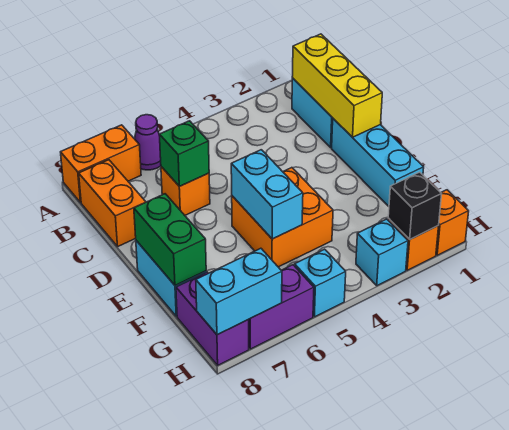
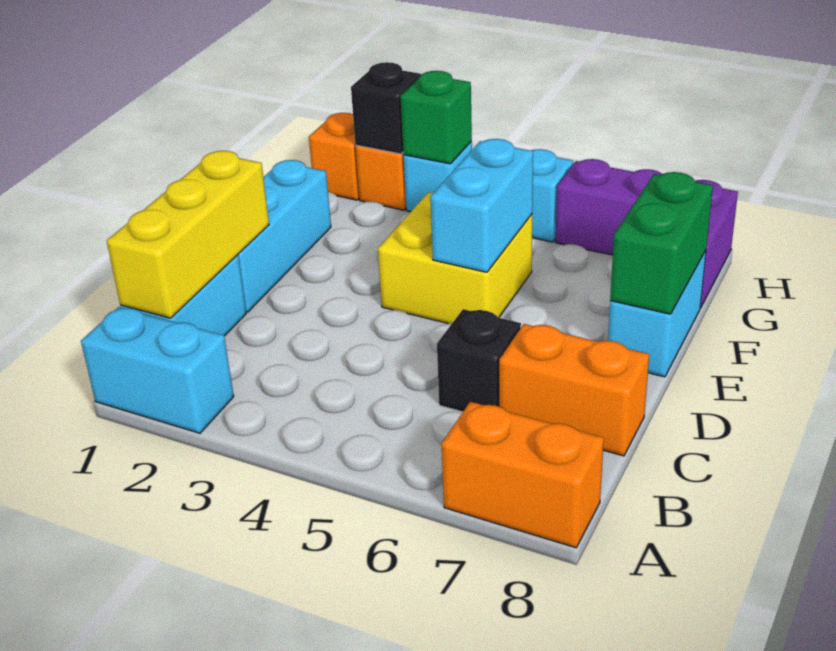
purple cone A6 level 1 -> none
orange brick B8:C8 level 1 -> orange brick C7:C8 level 1
orange brick C6 level 1 -> black brick C6 level 1
green brick C6 level 2 -> green brick H3 level 2
orange brick E4:F5 level 1 -> yellow brick E4:F5 level 1
cyan brick H7:H8 level 2 -> cyan brick A1:A2 level 1

